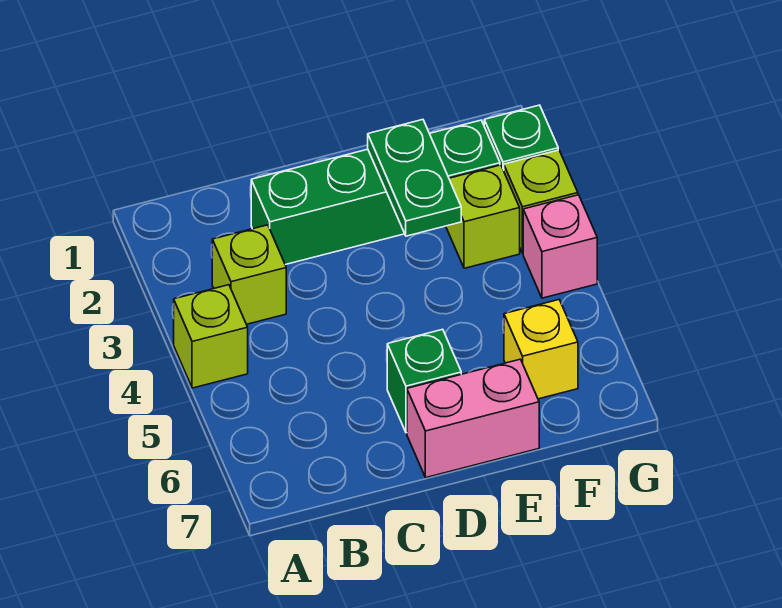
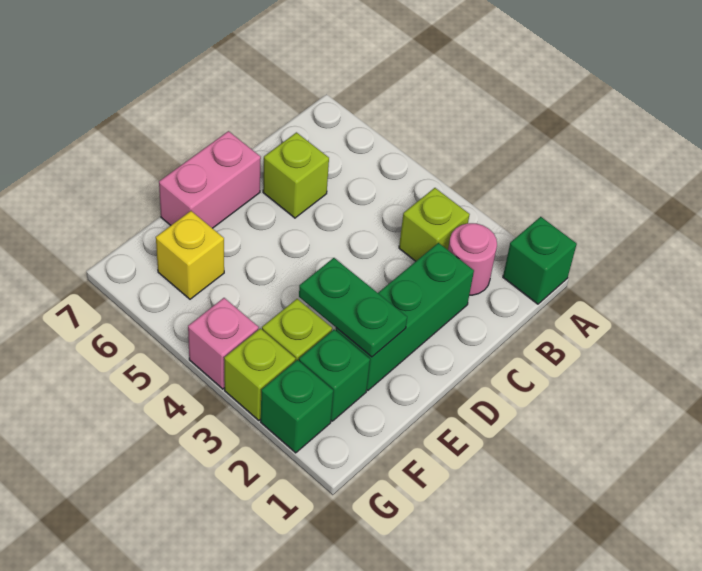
lime brick A4 level 1 -> lime brick C6 level 1
none -> pink round brick B2 level 1
green brick D6 level 1 -> green brick A1 level 1

